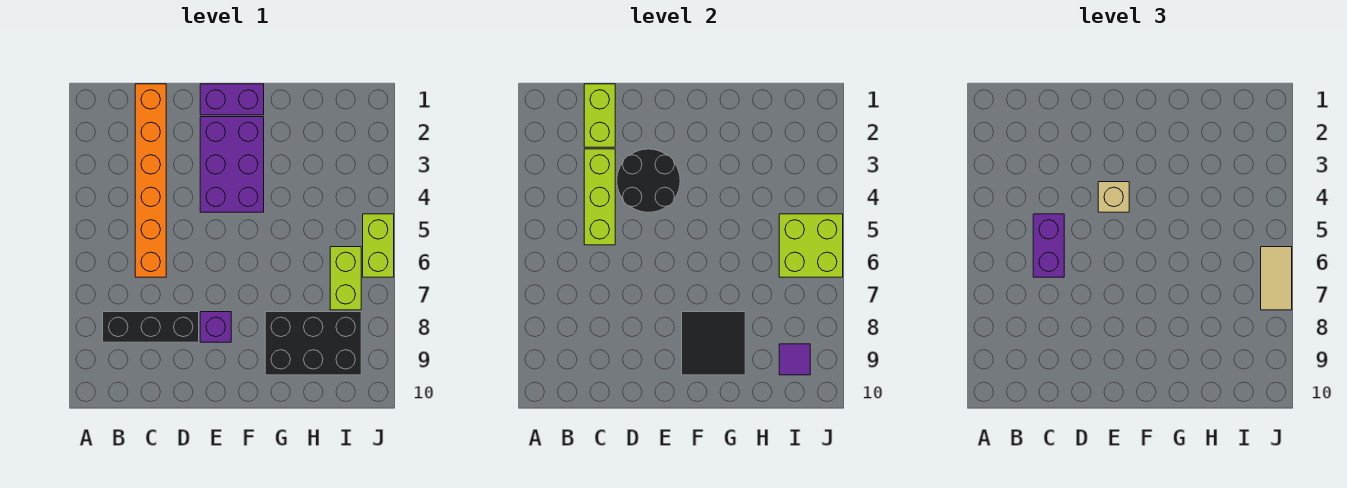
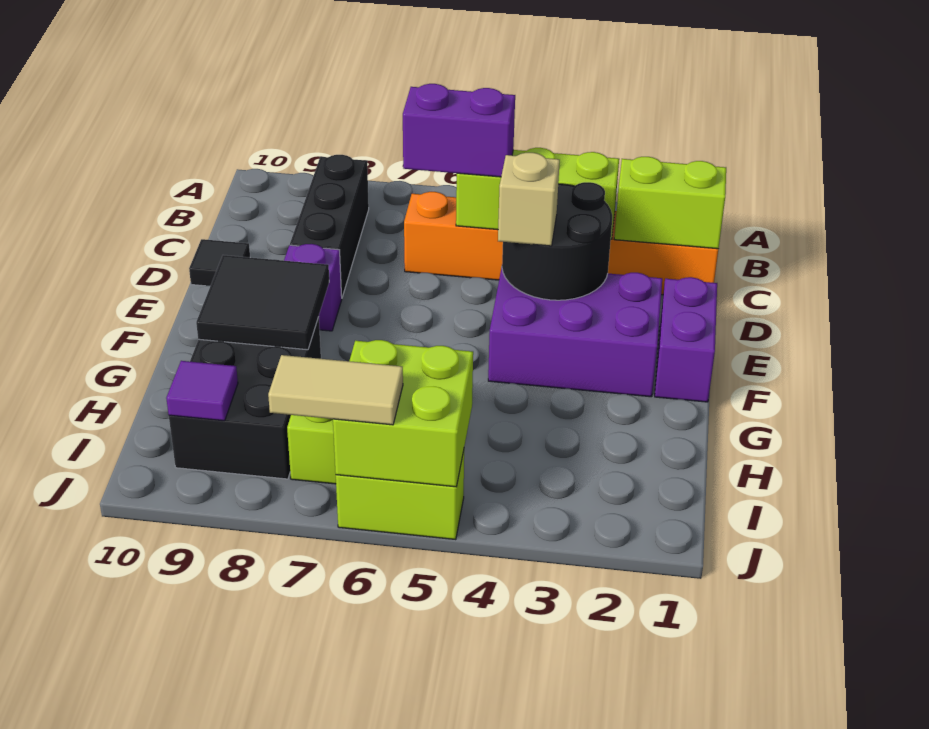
none -> black tile D10 level 1

